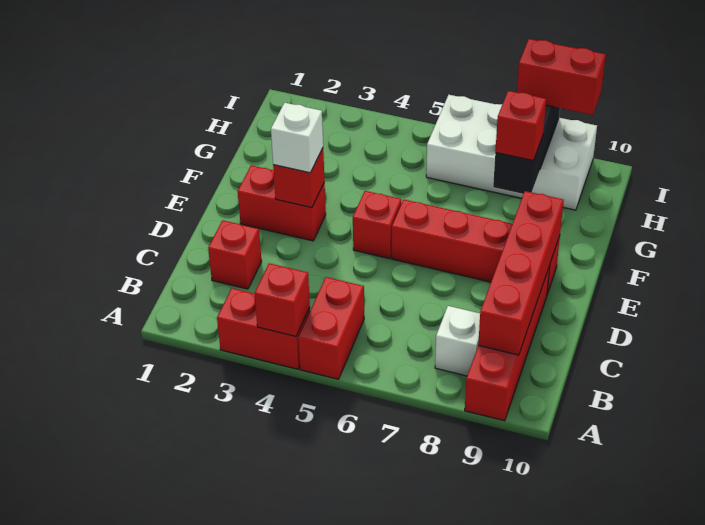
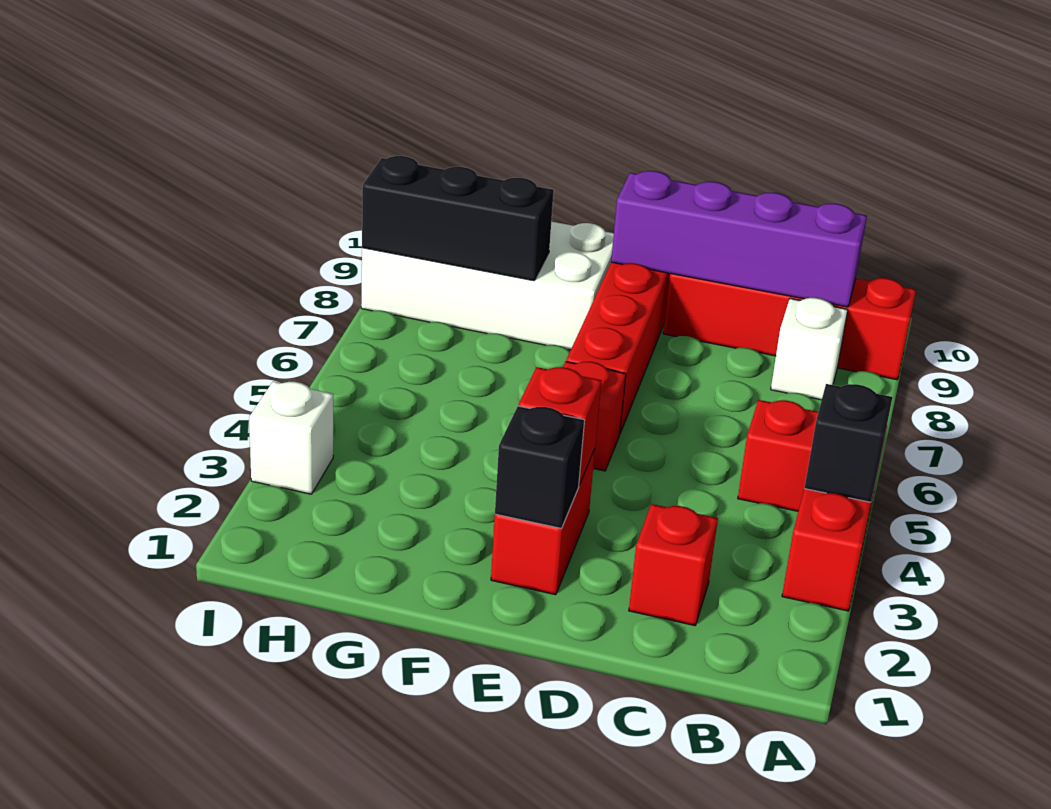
red brick A4 level 2 -> black brick A4 level 2
red brick B9:E9 level 2 -> purple brick B9:E9 level 2
none -> black brick E2 level 2
white brick E3 level 3 -> white brick I3 level 1
red brick G8 level 3 -> none
white brick H6:I9 level 1 -> white brick F8:I9 level 1
red brick I8:I9 level 3 -> none

